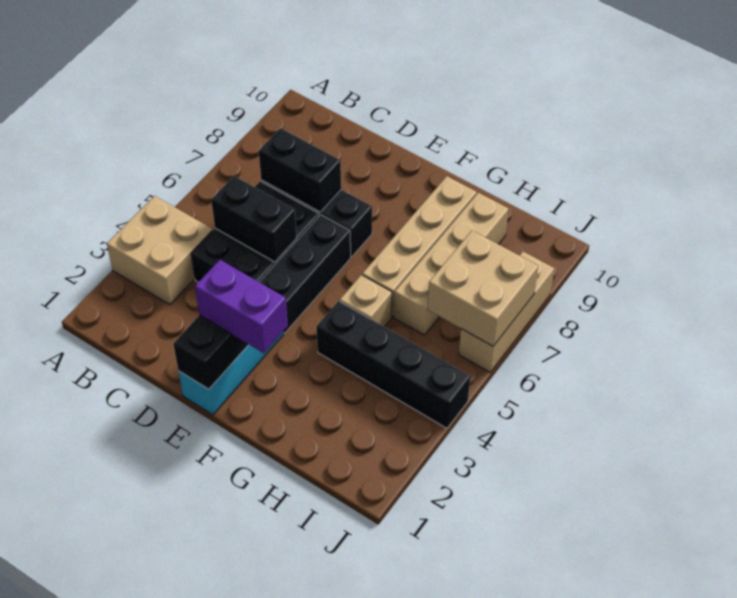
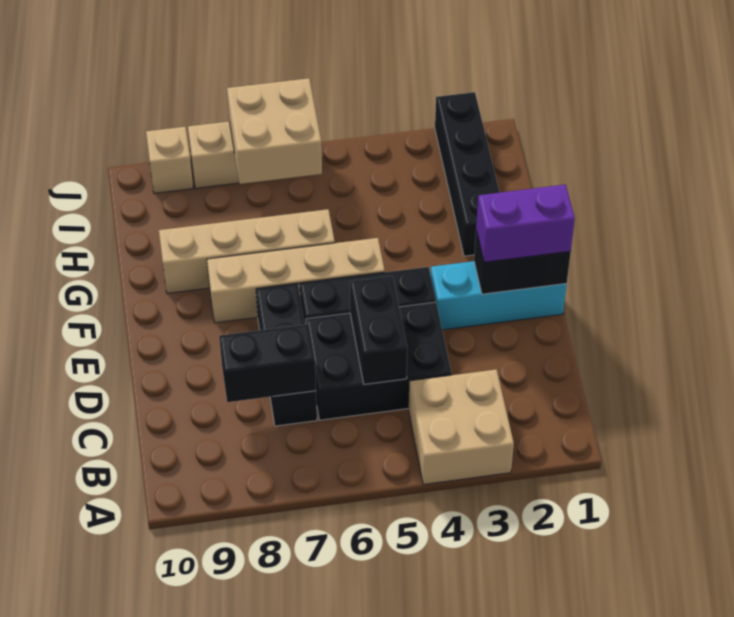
black brick C7:D7 level 2 -> black brick C7:C8 level 2
purple brick E2:F2 level 3 -> purple brick E1:E2 level 3
black brick G4:J4 level 1 -> black brick G2:J2 level 1
tan brick G5 level 1 -> tan brick J9 level 1
tan brick H6:H9 level 1 -> tan brick F5:F8 level 1

